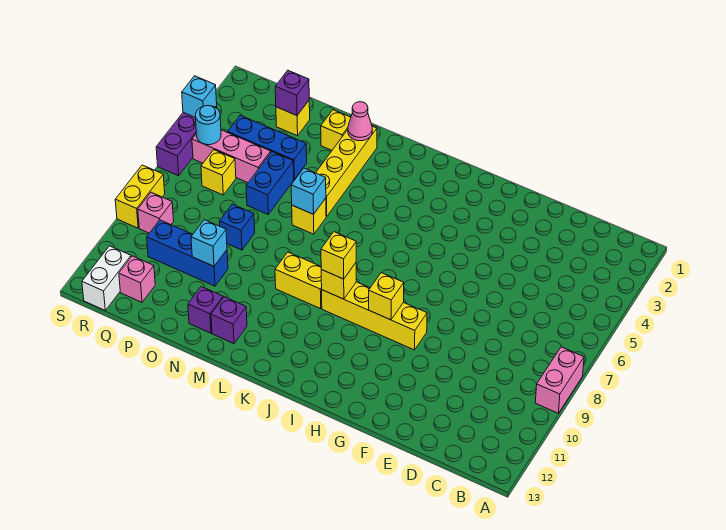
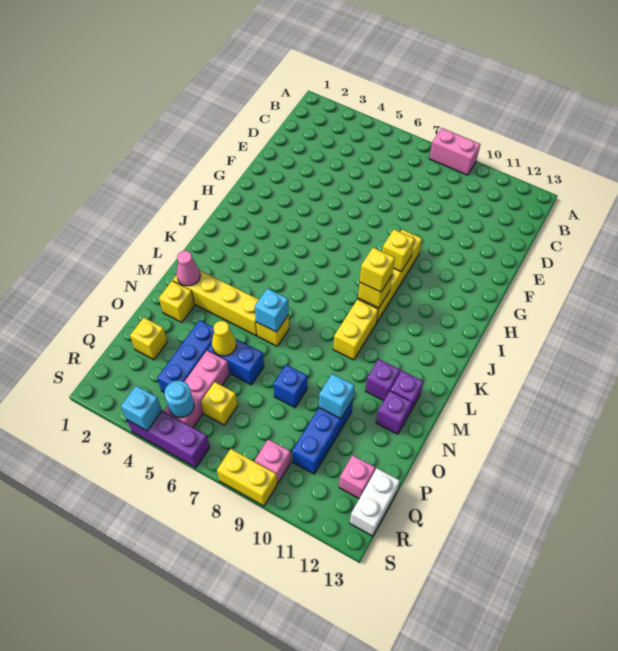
none -> yellow cone O5 level 2
purple brick P2 level 2 -> purple brick M11 level 1
white brick R12:R13 level 1 -> white brick Q13:R13 level 1

